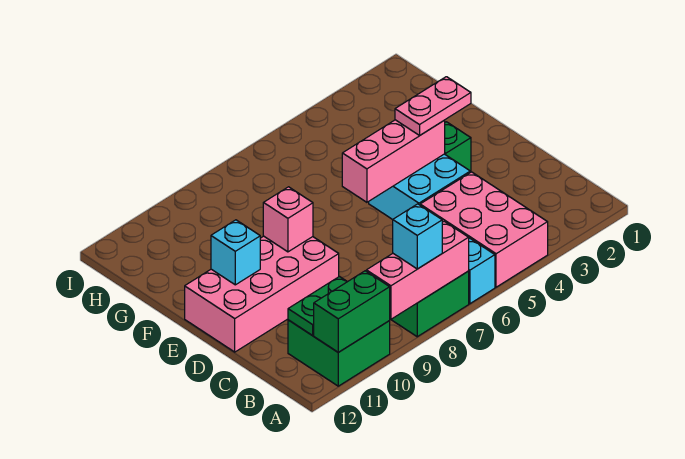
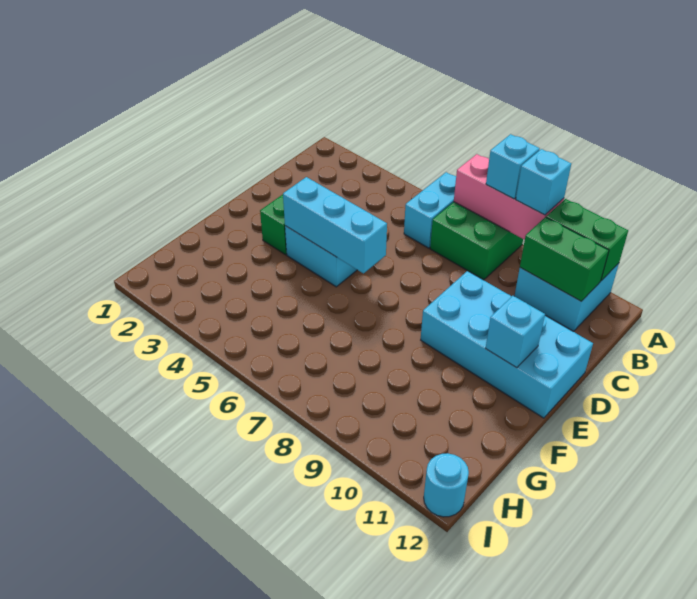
pink brick A4:C5 level 1 -> none
none -> cyan brick A9 level 3
green brick A10:B11 level 1 -> cyan brick A10:B11 level 1
green plate B10:B11 level 2 -> green brick B10:B11 level 2
pink brick D9:E12 level 1 -> cyan brick D9:E12 level 1
pink plate E3:E4 level 3 -> none
pink brick E4:E6 level 2 -> cyan brick E4:E6 level 2
pink brick E9 level 2 -> none
none -> cyan round brick I12 level 1

